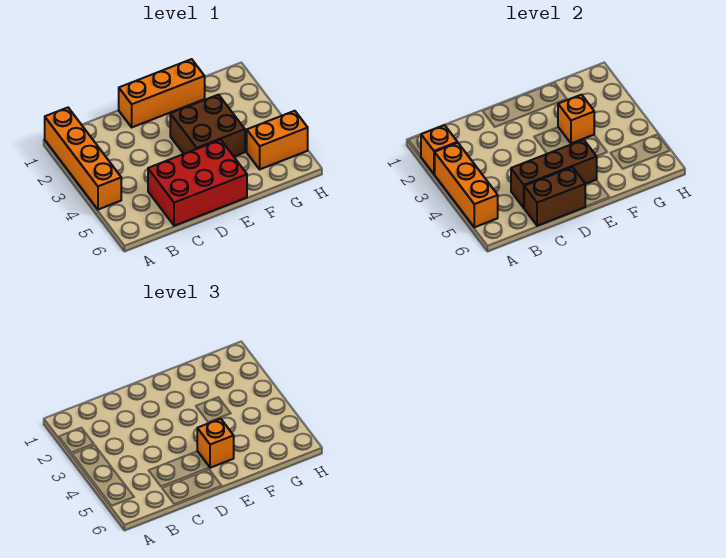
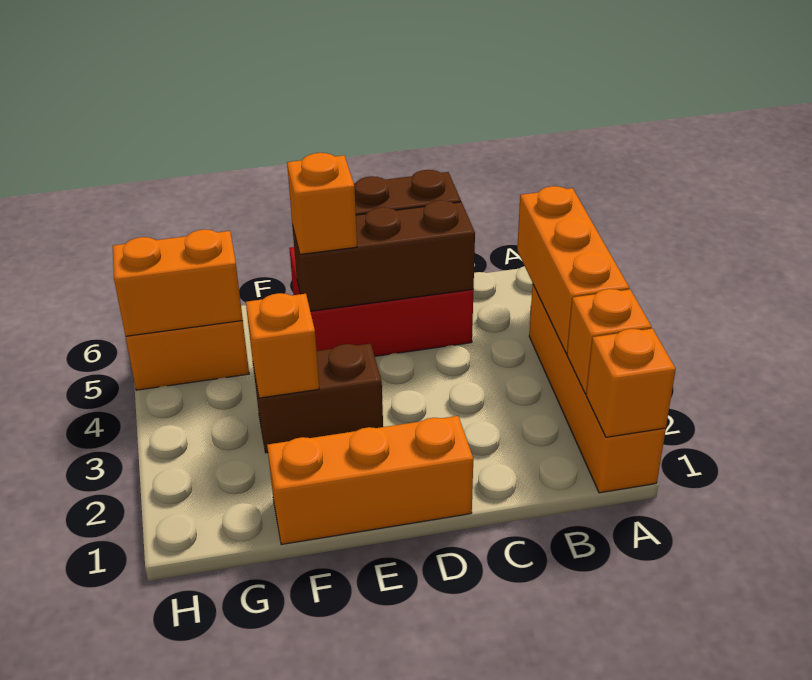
none -> orange brick A1 level 2
brown brick E3:F4 level 1 -> brown brick E3:F3 level 1
none -> orange brick G5:H5 level 2

